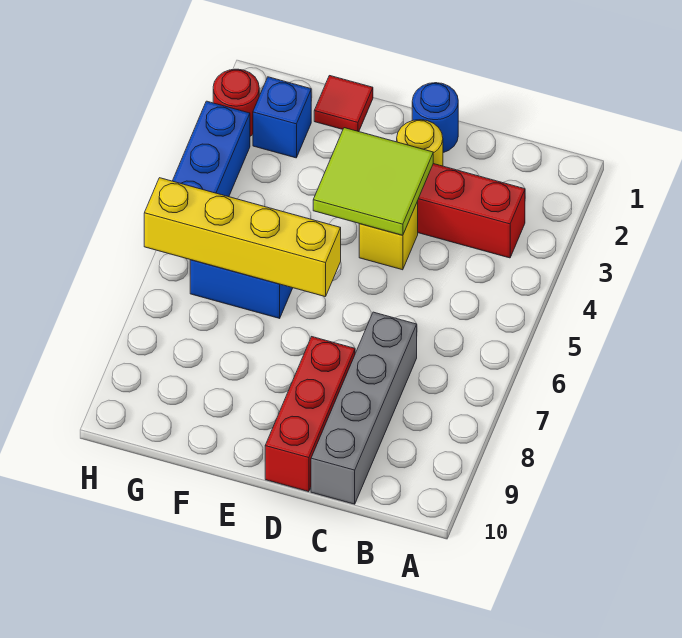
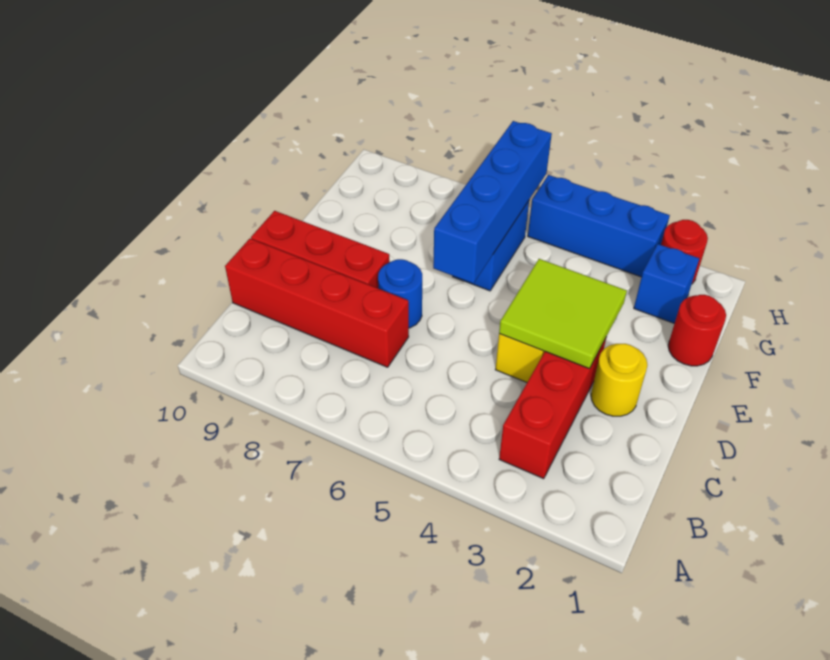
grey brick C7:C10 level 1 -> red brick C7:C10 level 1
blue round brick D1 level 1 -> blue round brick D7 level 1
yellow brick E6:H6 level 2 -> blue brick E6:H6 level 2
red tile F1 level 1 -> red round brick F1 level 1

